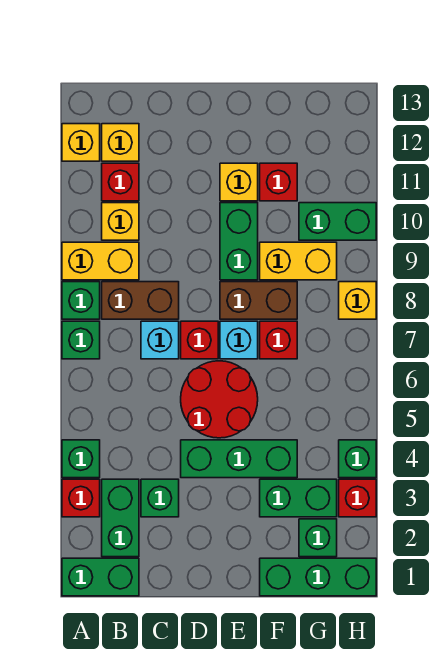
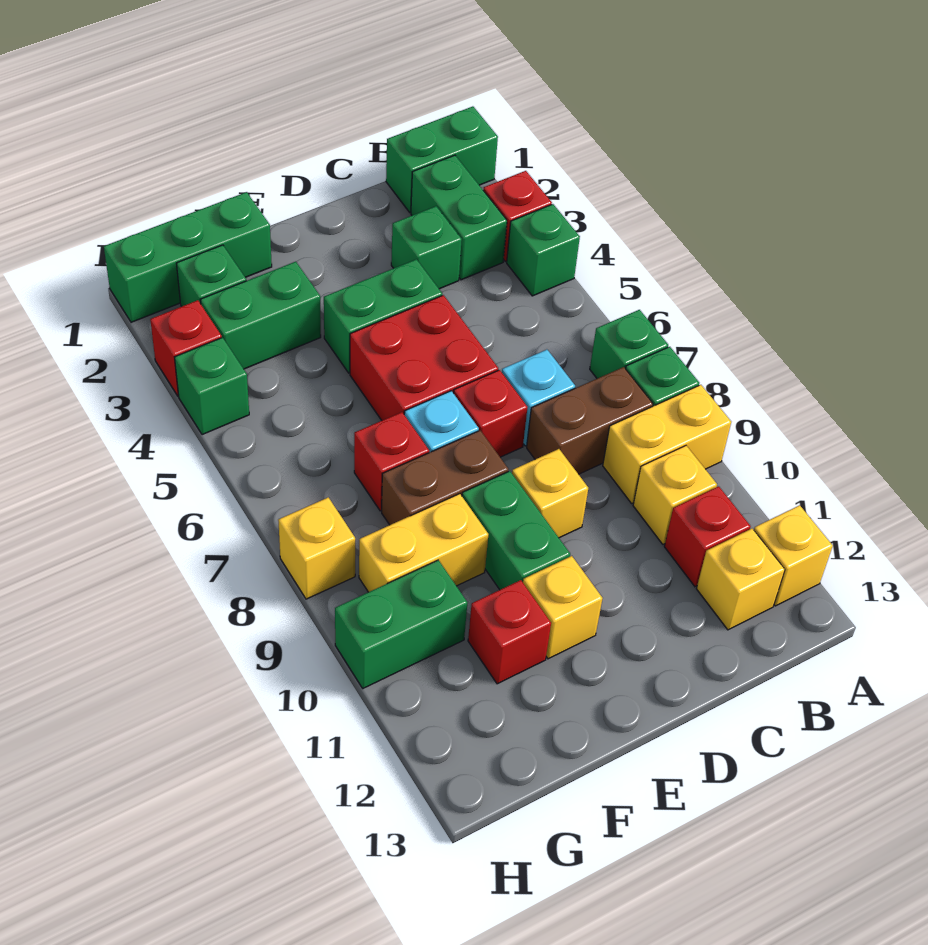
green brick D4:F4 level 1 -> green brick D4:E4 level 1
red round brick D5:E6 level 1 -> red brick D5:E6 level 1
none -> yellow brick D9 level 1

